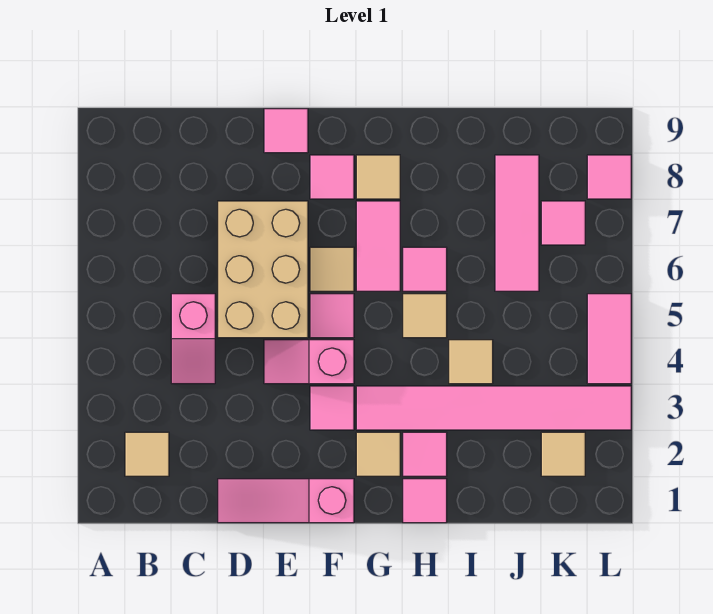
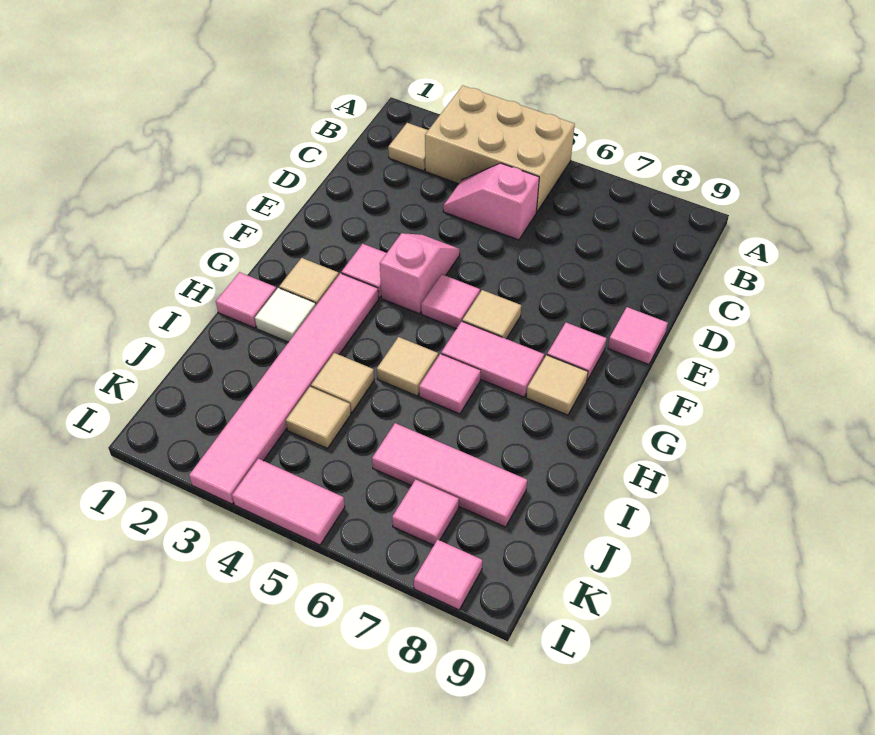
pink slope D1:F1 level 1 top F -> none
tan brick D5:E7 level 1 -> tan brick A3:B5 level 1
pink tile H2 level 1 -> white tile H2 level 1
tan tile K2 level 1 -> tan tile J4 level 1

